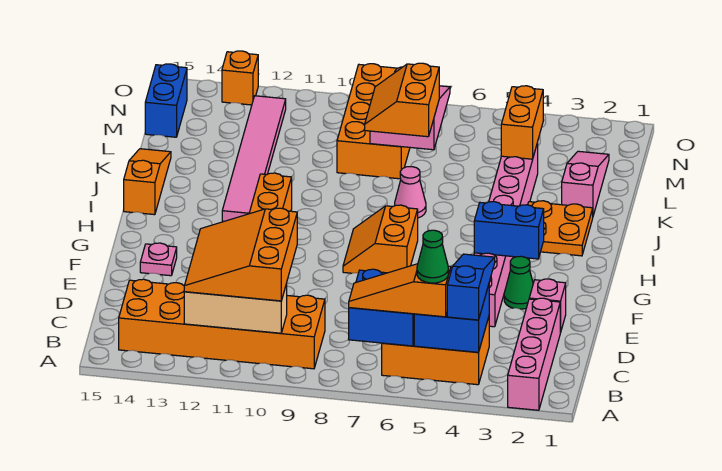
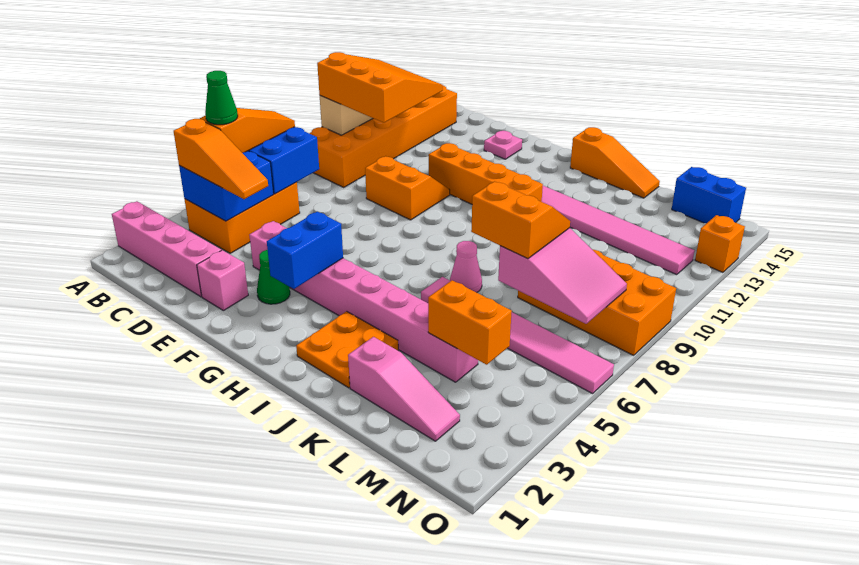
blue slope B4:D4 level 3 top B -> orange slope B4:D4 level 3 top B
orange slope G7:H8 level 1 top 7 -> orange slope E9:F10 level 1 top 9
none -> pink tile J6:O6 level 1

